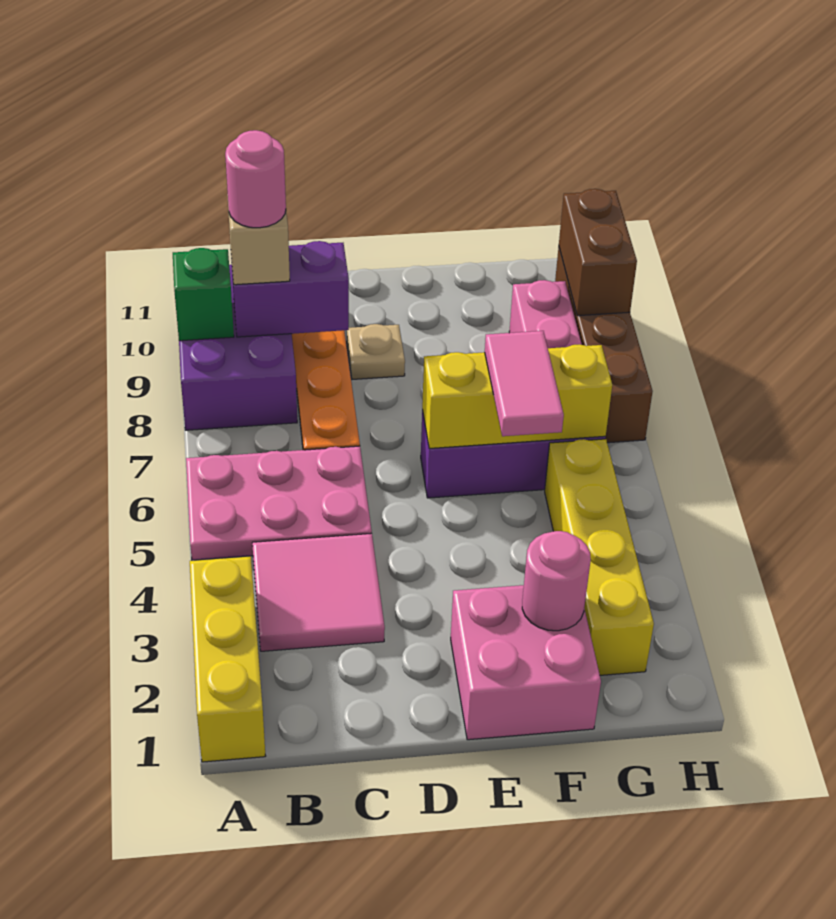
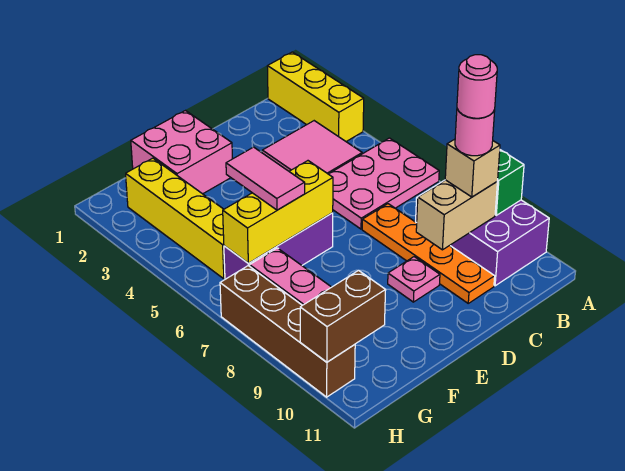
purple brick B9:C9 level 2 -> tan brick B9:C9 level 2
tan plate D9 level 1 -> pink plate D9 level 1
pink round brick F2 level 2 -> pink round brick B9 level 5
brown brick H9:H10 level 2 -> brown brick G10:H10 level 2

